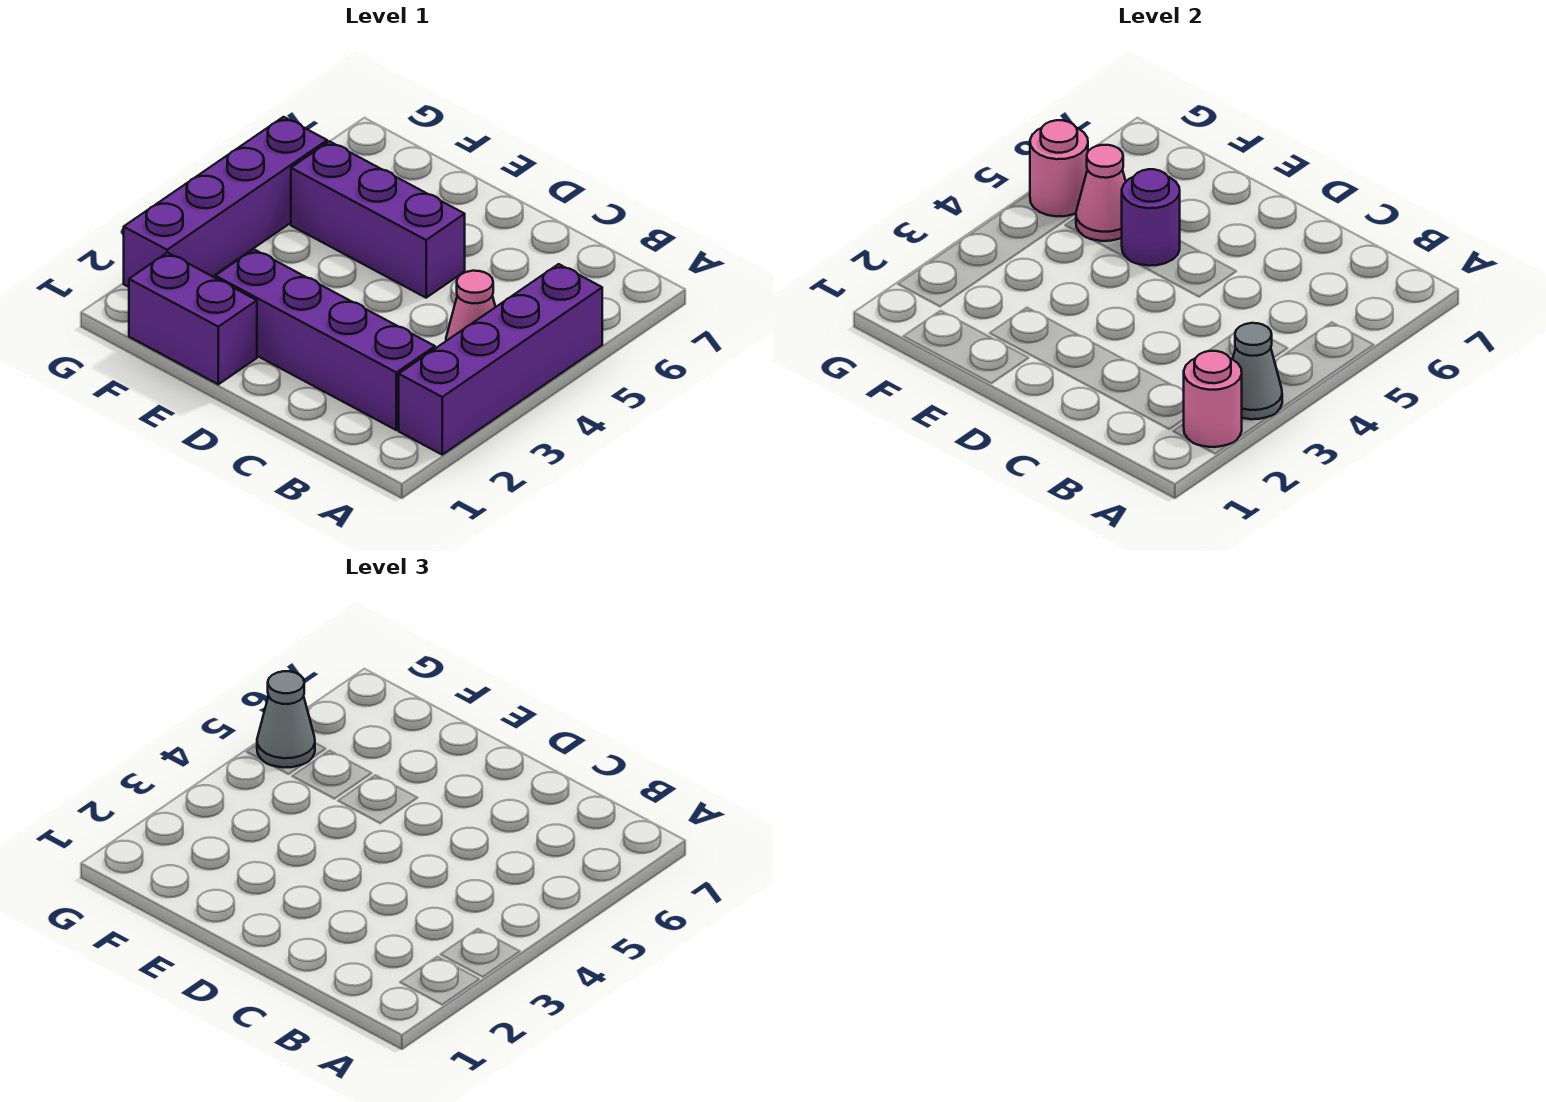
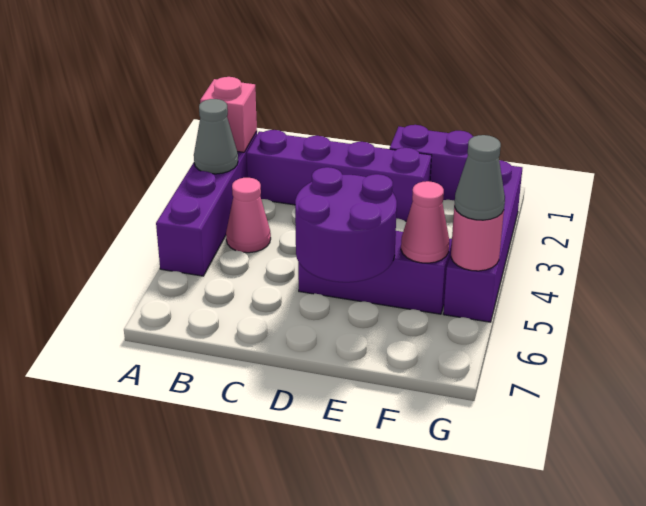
pink round brick A2 level 2 -> pink brick A2 level 2
purple round brick E5 level 2 -> purple round brick D5:E6 level 2

